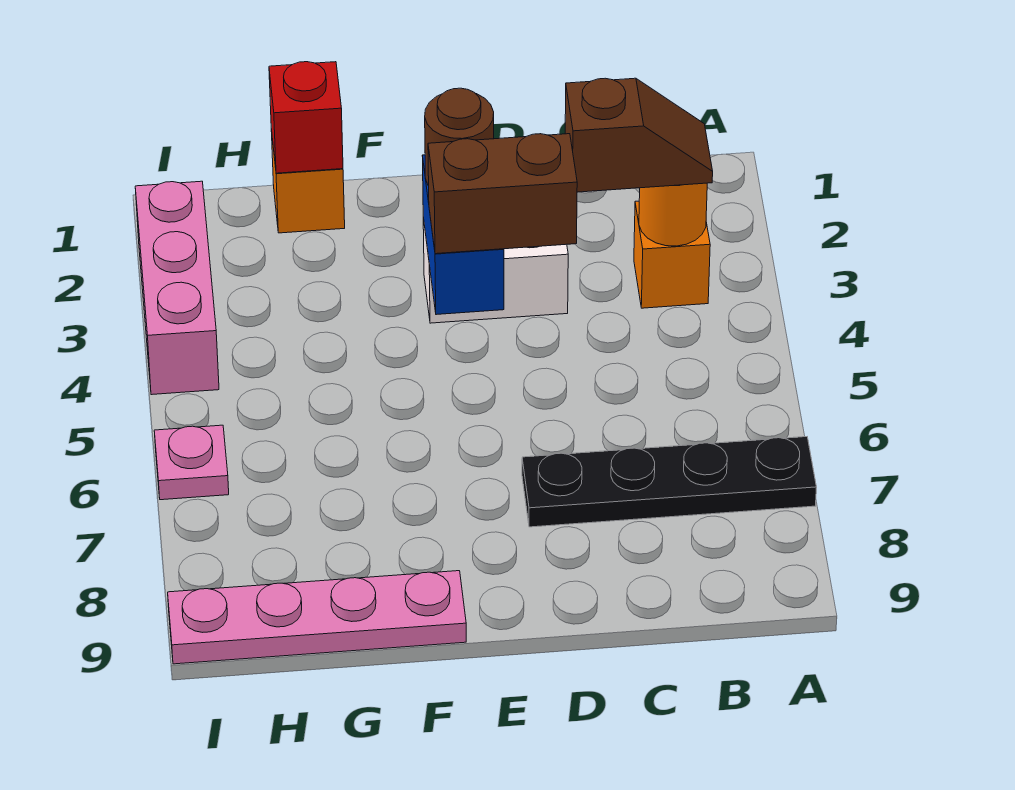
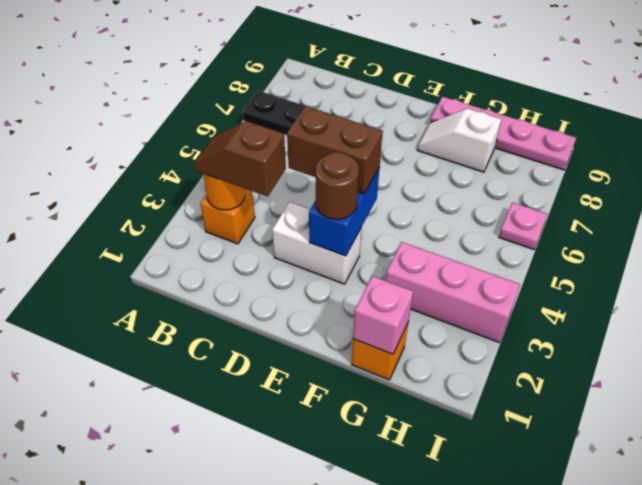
none -> white slope F8:G8 level 1 top G
red brick G1 level 2 -> pink brick G1 level 2
pink brick I2:I4 level 1 -> pink brick G3:I3 level 1

